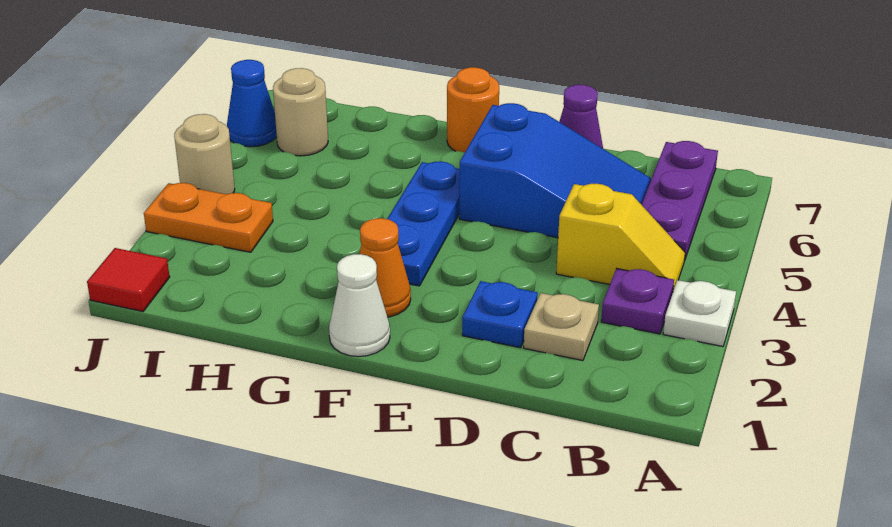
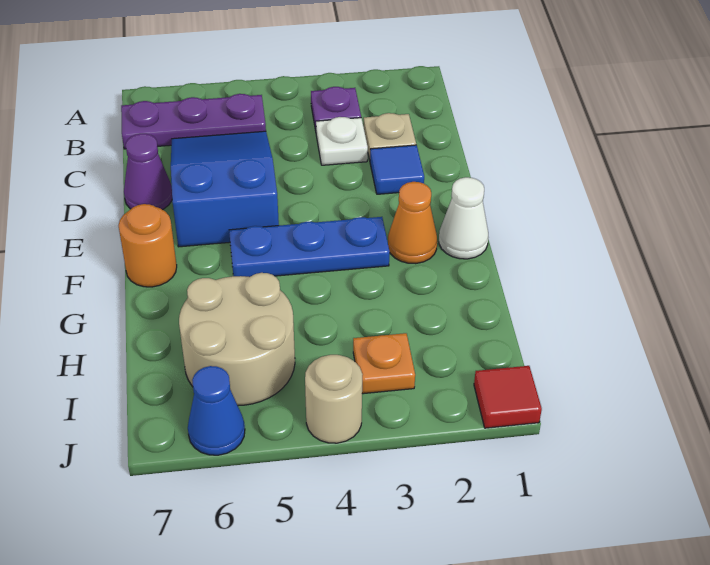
white plate A3 level 1 -> white plate C3 level 1
yellow slope B4:C4 level 1 top C -> none
blue plate D2 level 1 -> blue tile D2 level 1
orange plate I3:J3 level 1 -> orange plate I3 level 1
tan round brick I6 level 1 -> tan round brick H5:I6 level 1

